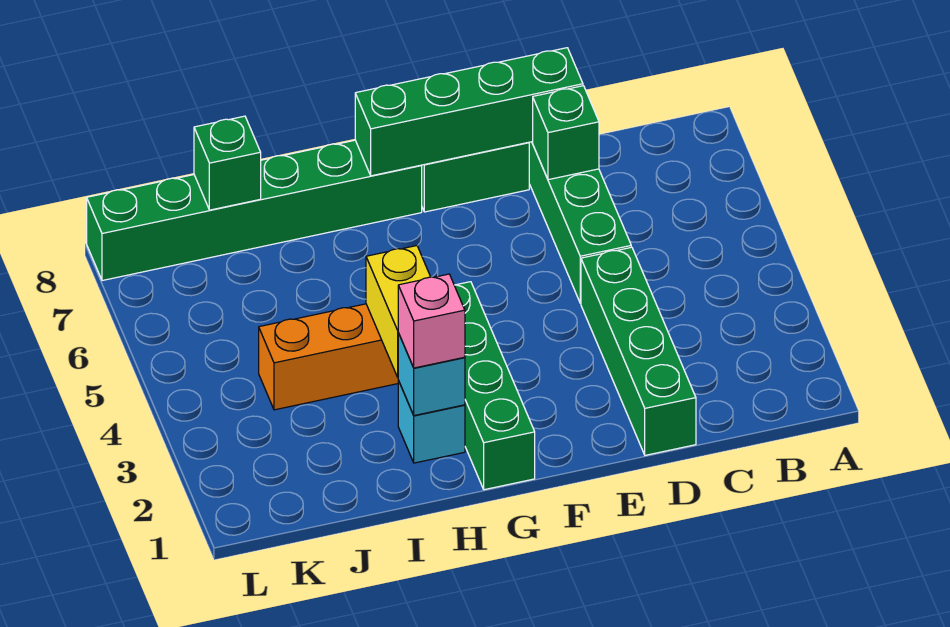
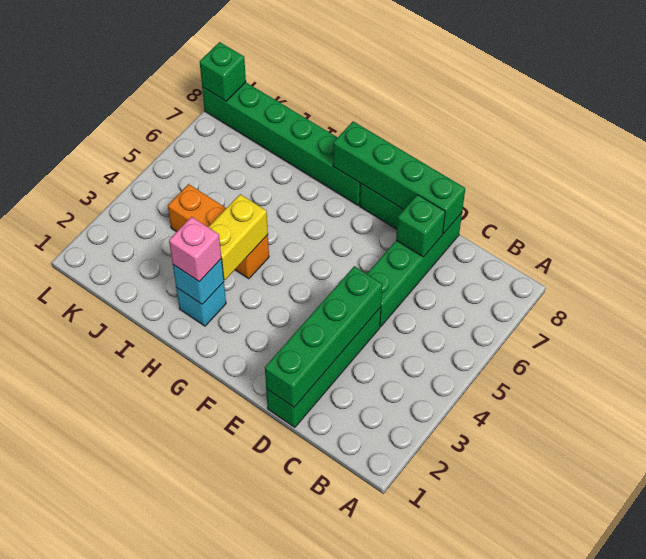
green brick G1:G4 level 1 -> green brick D1:D4 level 2
green brick J8 level 2 -> green brick L8 level 2

